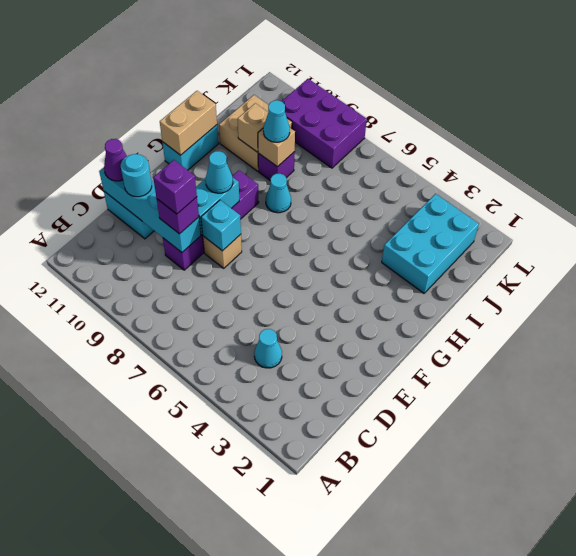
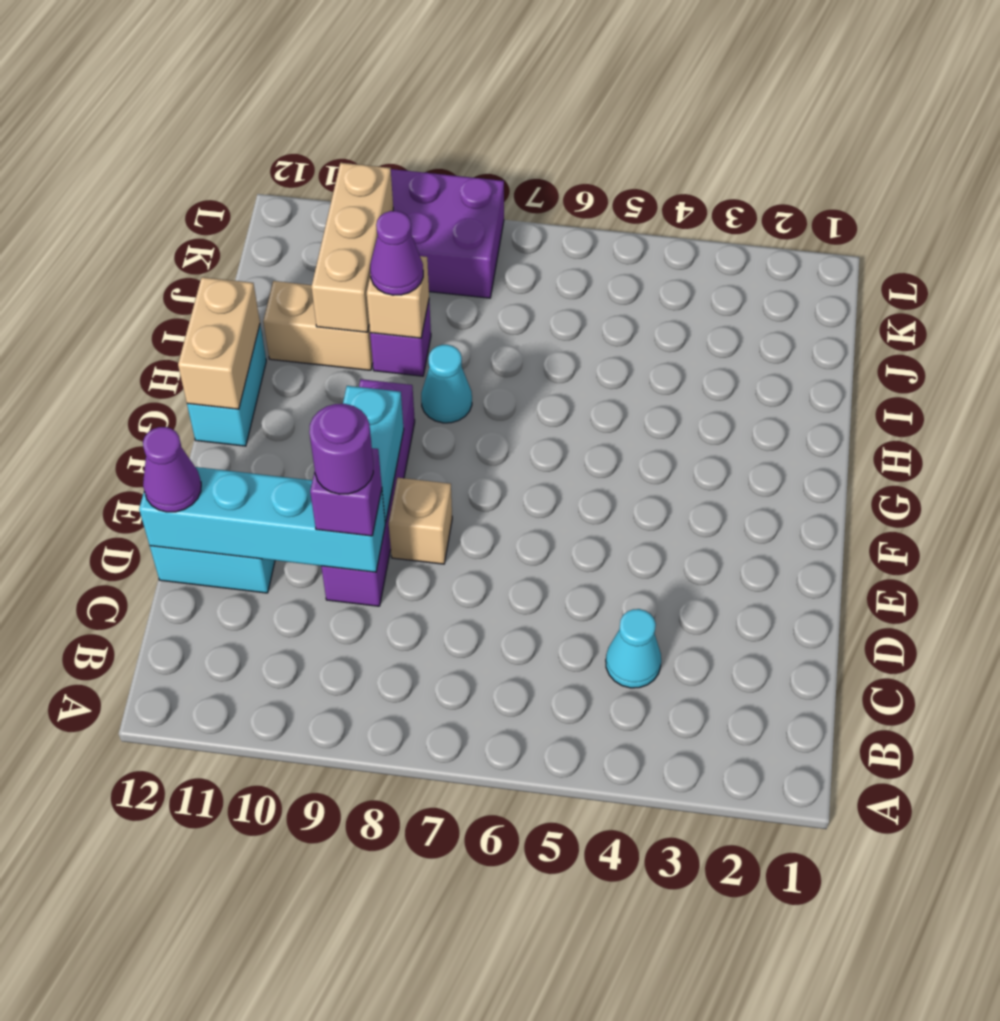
purple brick D9 level 4 -> purple round brick D9 level 4
cyan round brick D11 level 3 -> none
cyan brick E8 level 2 -> none
cyan cone F9 level 3 -> none
cyan brick I2:K3 level 1 -> none
cyan cone I9 level 3 -> purple cone I9 level 3
tan brick I10:J11 level 1 -> tan brick I10:I11 level 1
tan brick I10 level 2 -> tan brick I10:K10 level 2

